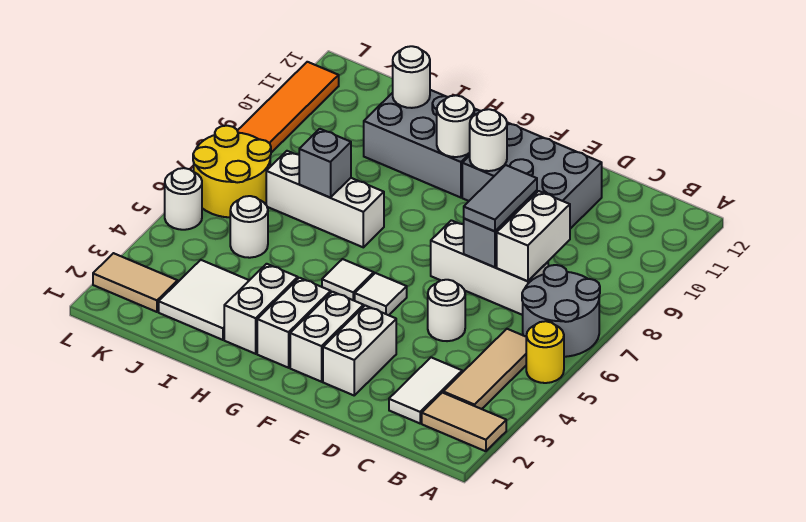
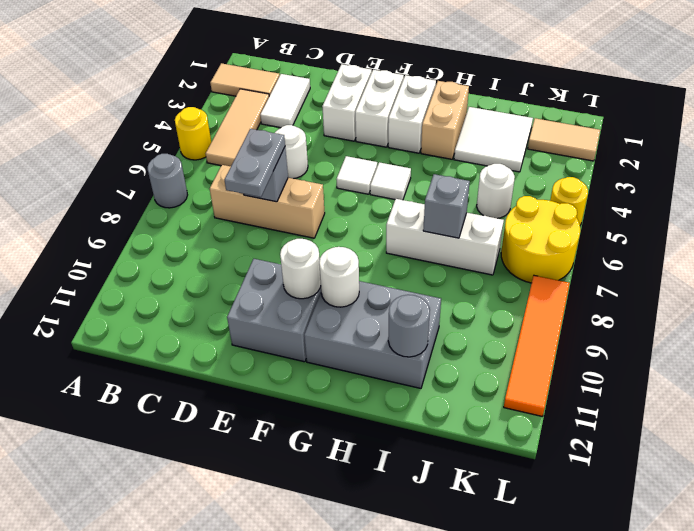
grey round brick A6:B7 level 1 -> grey round brick A7 level 1
white brick C7:E7 level 1 -> tan brick C7:E7 level 1
white brick C7:C8 level 2 -> none
grey tile D7:D8 level 3 -> grey plate D7:D8 level 3
grey brick D10:F11 level 1 -> grey brick E10:F11 level 1
white brick H2:H3 level 1 -> tan brick H2:H3 level 1
white round brick I11 level 2 -> grey round brick I11 level 2
white round brick L5 level 1 -> yellow round brick L5 level 1

